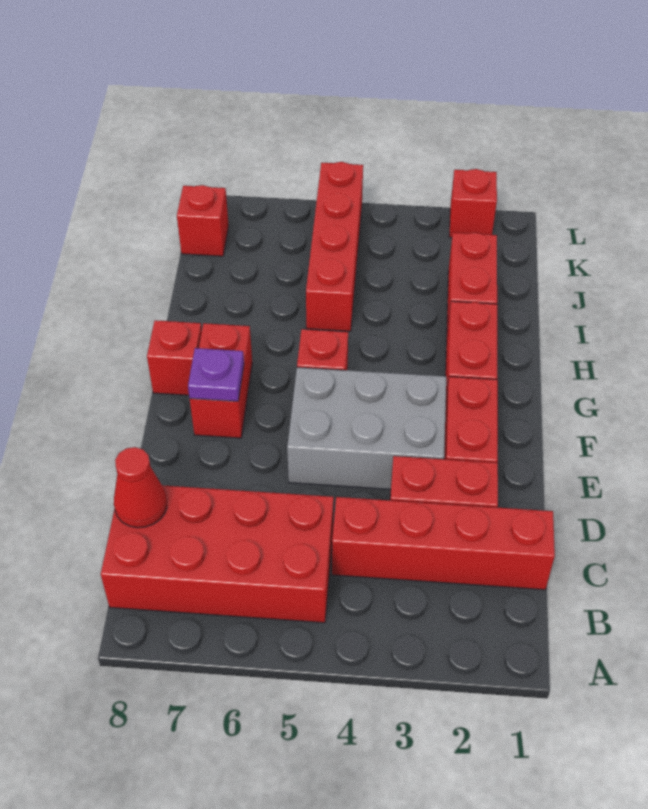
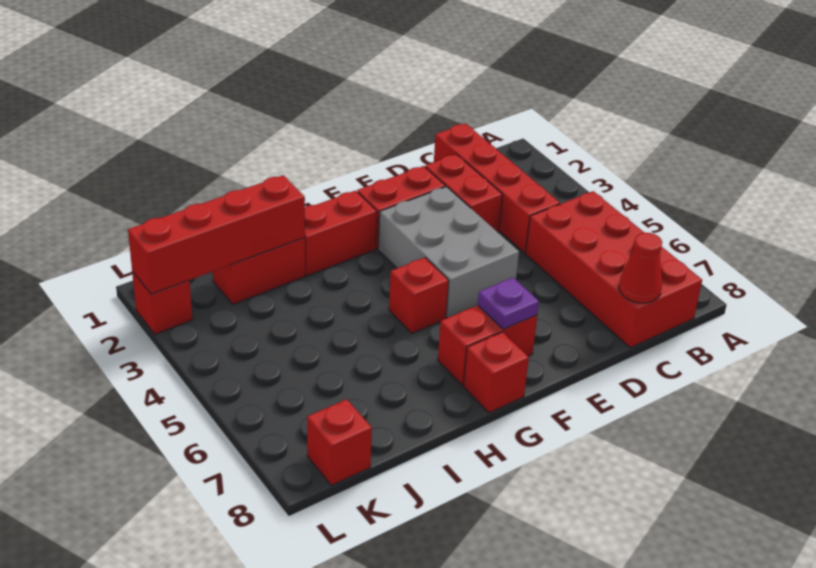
red brick I5:L5 level 1 -> red brick I2:L2 level 2

